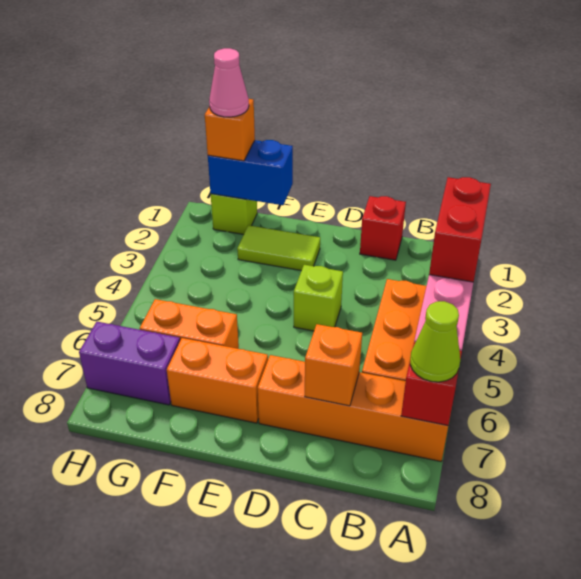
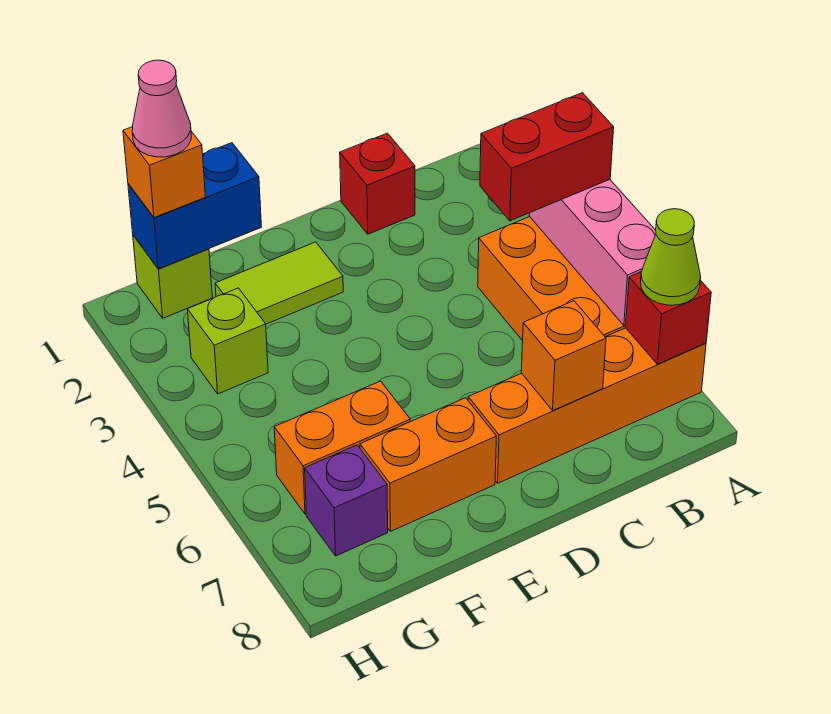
red brick A3:A4 level 3 -> red brick A4:B4 level 3
lime brick D4 level 1 -> lime brick G3 level 1
purple brick G7:H7 level 1 -> purple brick G7 level 1

